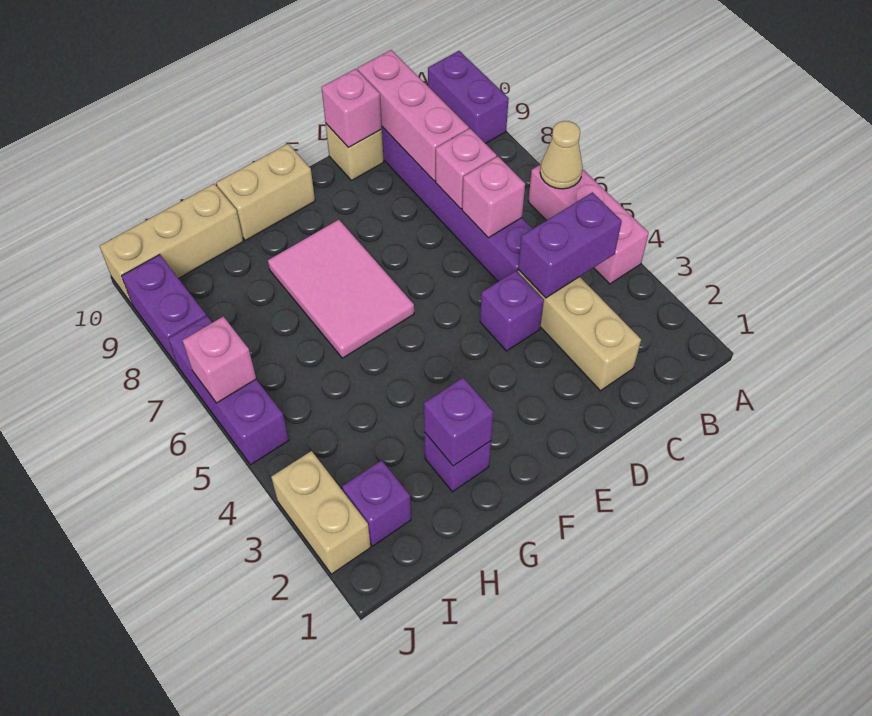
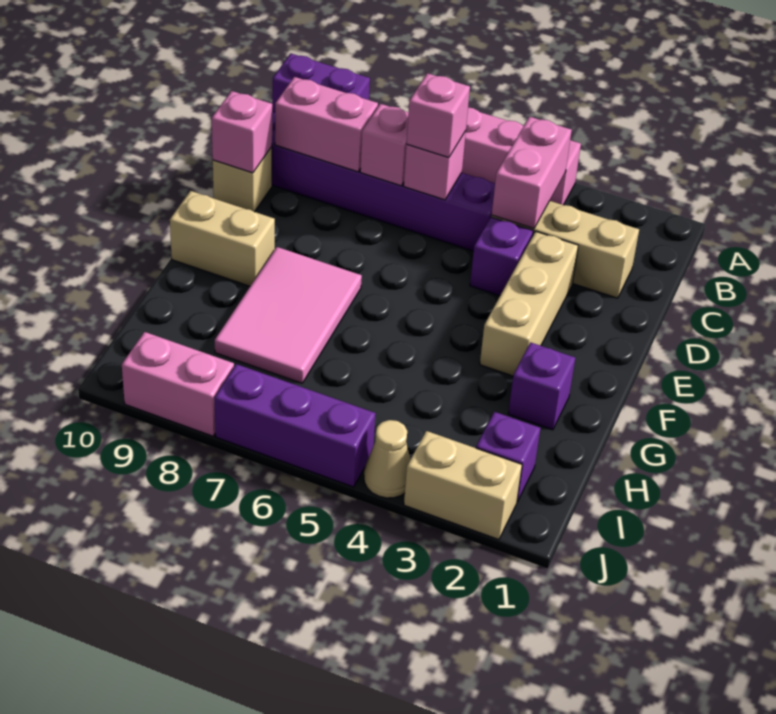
tan cone A6 level 2 -> tan cone J4 level 1
purple brick B4:C4 level 2 -> pink brick B4:C4 level 2
pink brick C8:C10 level 2 -> pink brick C8:C9 level 2
pink tile F6:G8 level 1 -> pink tile F7:H8 level 1
tan brick F10:G10 level 1 -> tan brick F9:F10 level 1
purple brick G2 level 2 -> none
tan brick H10:J10 level 1 -> tan brick D3:F3 level 1
pink brick J6 level 2 -> pink brick C6 level 3
purple brick J8:J9 level 1 -> pink brick J8:J9 level 1

